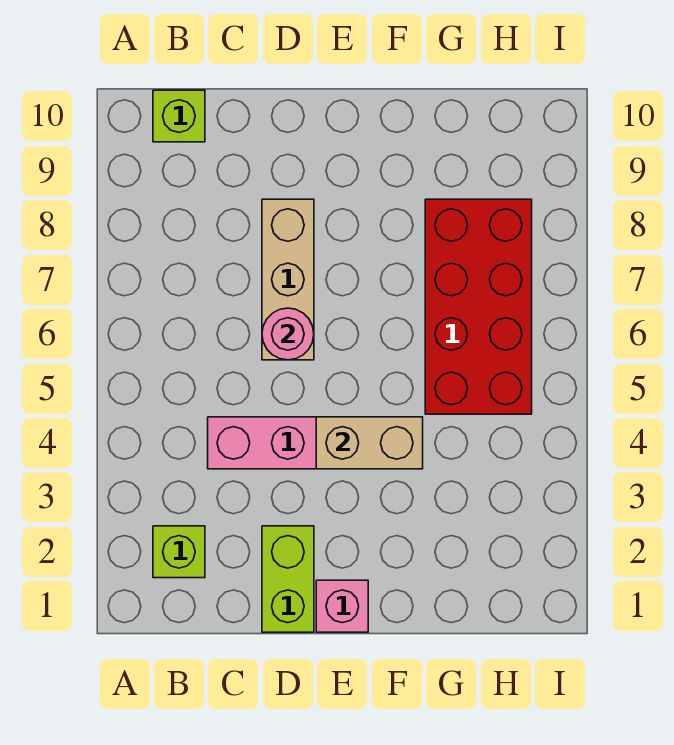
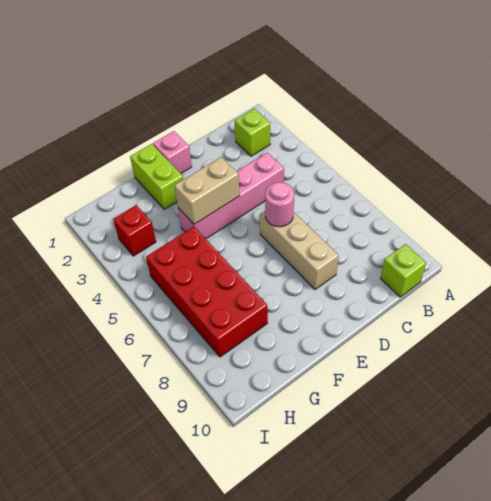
lime brick D1:D2 level 1 -> lime brick F1:F2 level 1
none -> red brick H3 level 1

